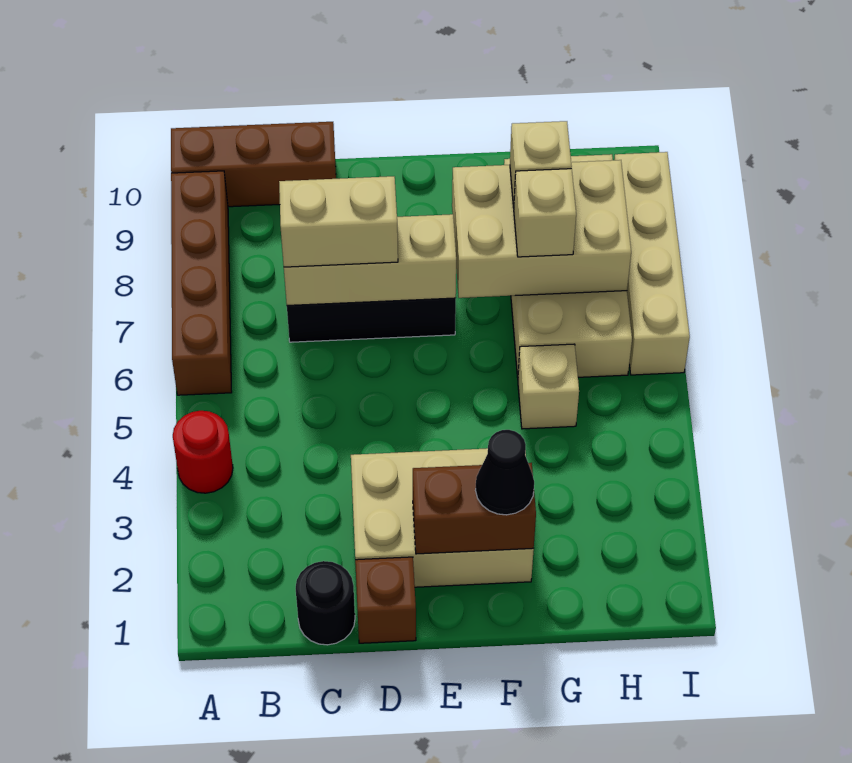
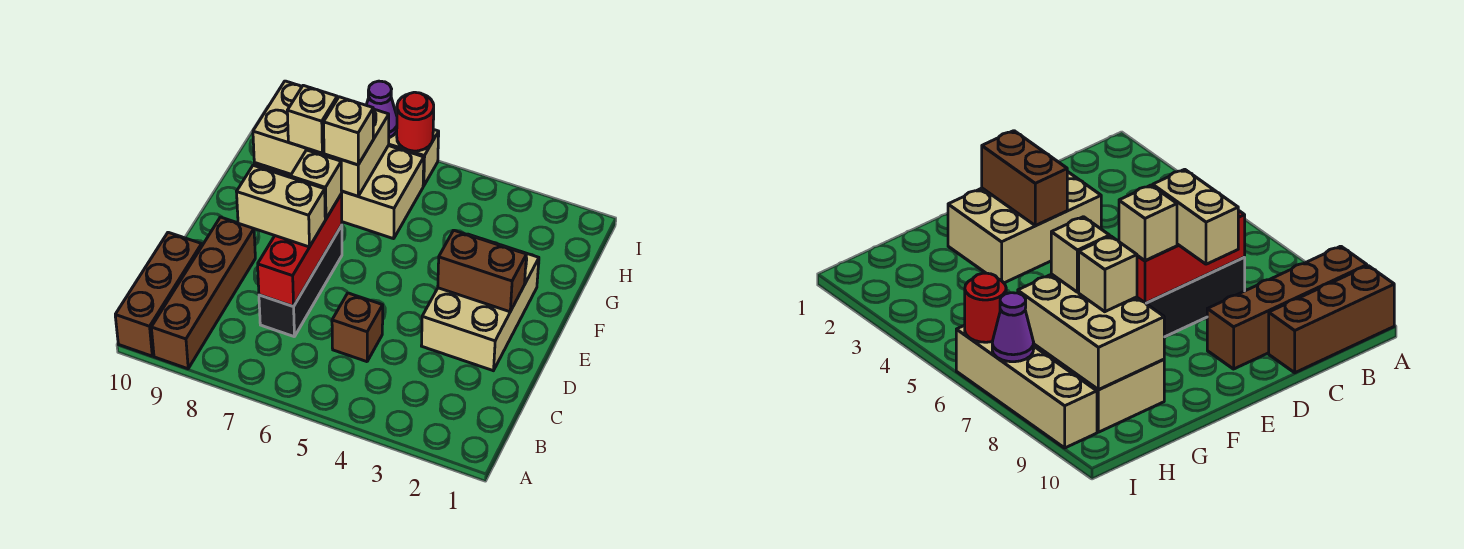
red round brick A4 level 1 -> red round brick I6 level 2
brown brick A6:A9 level 1 -> brown brick A9:D9 level 1
black round brick C1 level 1 -> none
tan brick C7:E7 level 2 -> red brick C7:E7 level 2
tan brick C7:D7 level 3 -> tan brick D7:D8 level 3
brown brick D1 level 1 -> brown brick C5 level 1
brown brick E2:F2 level 2 -> brown brick E2:E3 level 2
black cone F2 level 3 -> none
tan brick F7:H8 level 2 -> tan brick G7:H9 level 2
tan brick G5 level 1 -> tan brick E7 level 3
none -> purple cone I7 level 2

